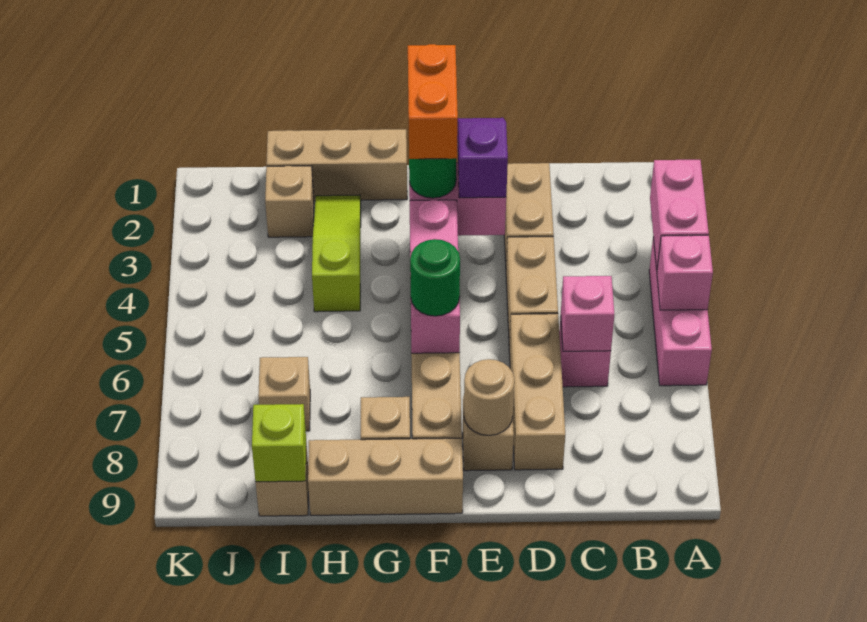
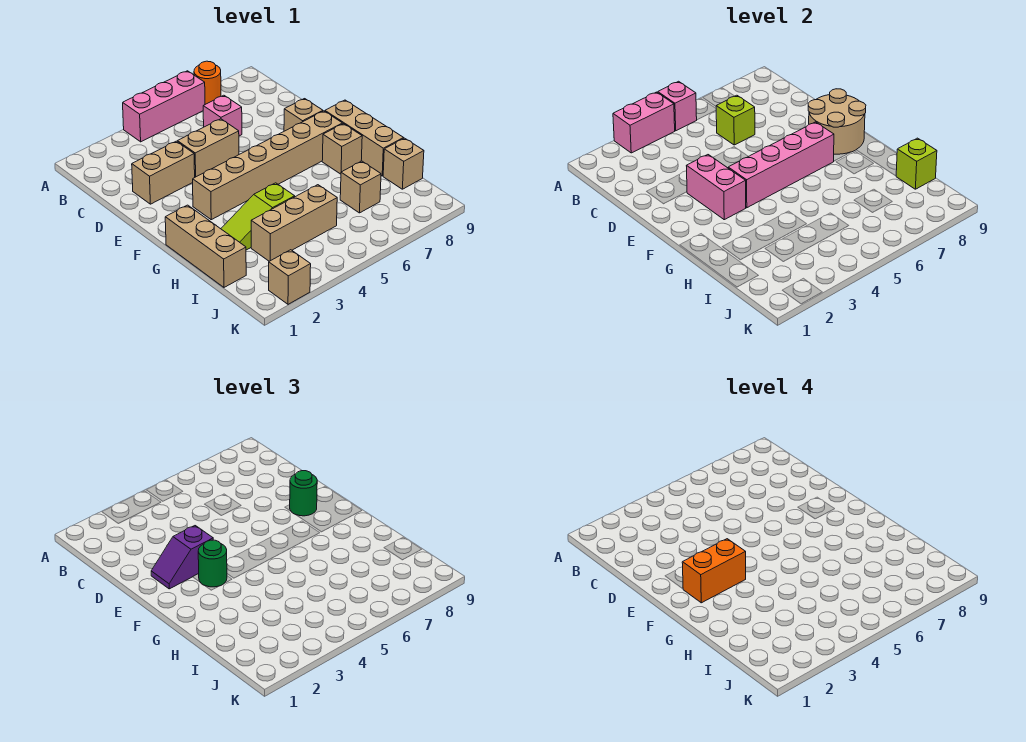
none -> orange round brick A7 level 1
pink brick C6 level 2 -> lime brick C6 level 2
tan brick D6:D8 level 1 -> tan brick I3:I5 level 1
tan round brick E8 level 2 -> tan round brick E8:F9 level 2
pink brick F4:F6 level 2 -> pink brick F4:F7 level 2
green round brick F6 level 3 -> green round brick E8 level 3
tan brick I2 level 1 -> tan brick K2 level 1

